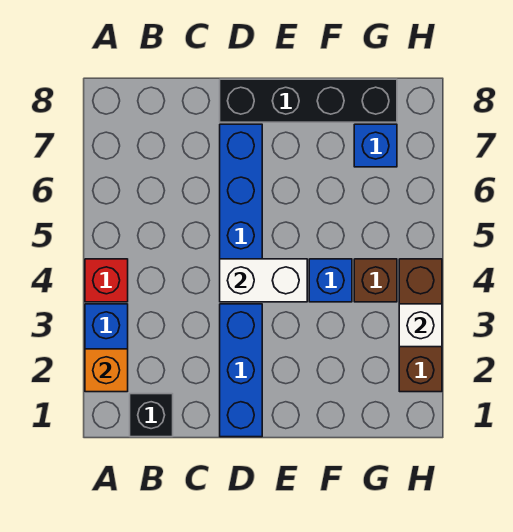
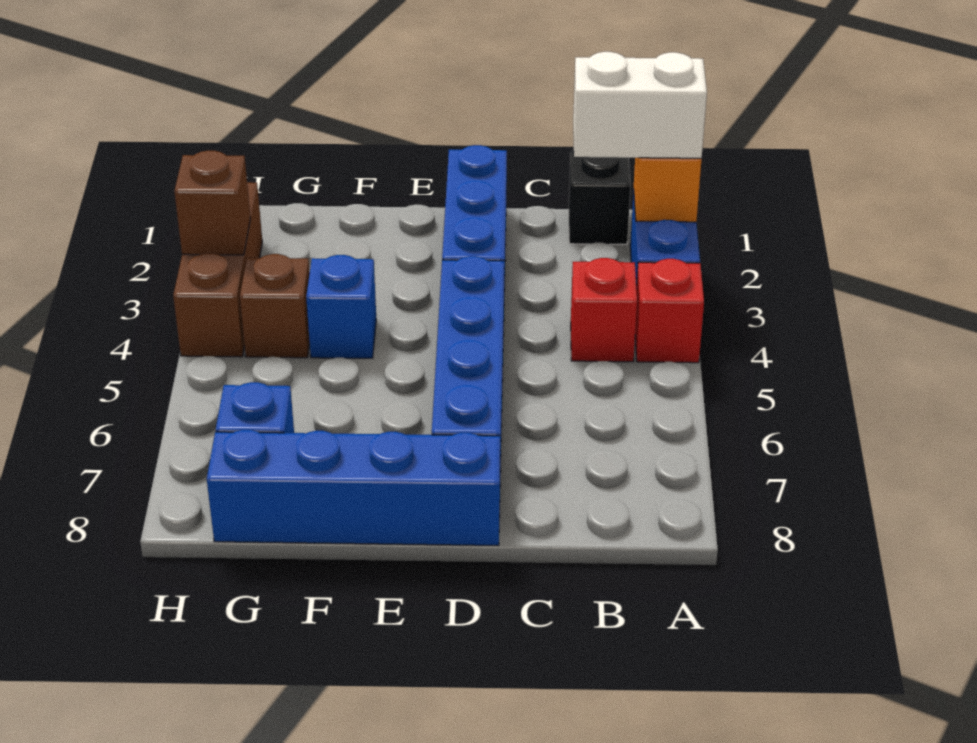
none -> red brick B4 level 1
white brick D4:E4 level 2 -> white brick A2:B2 level 3
black brick D8:G8 level 1 -> blue brick D8:G8 level 1
white brick H3 level 2 -> brown brick H3 level 2

